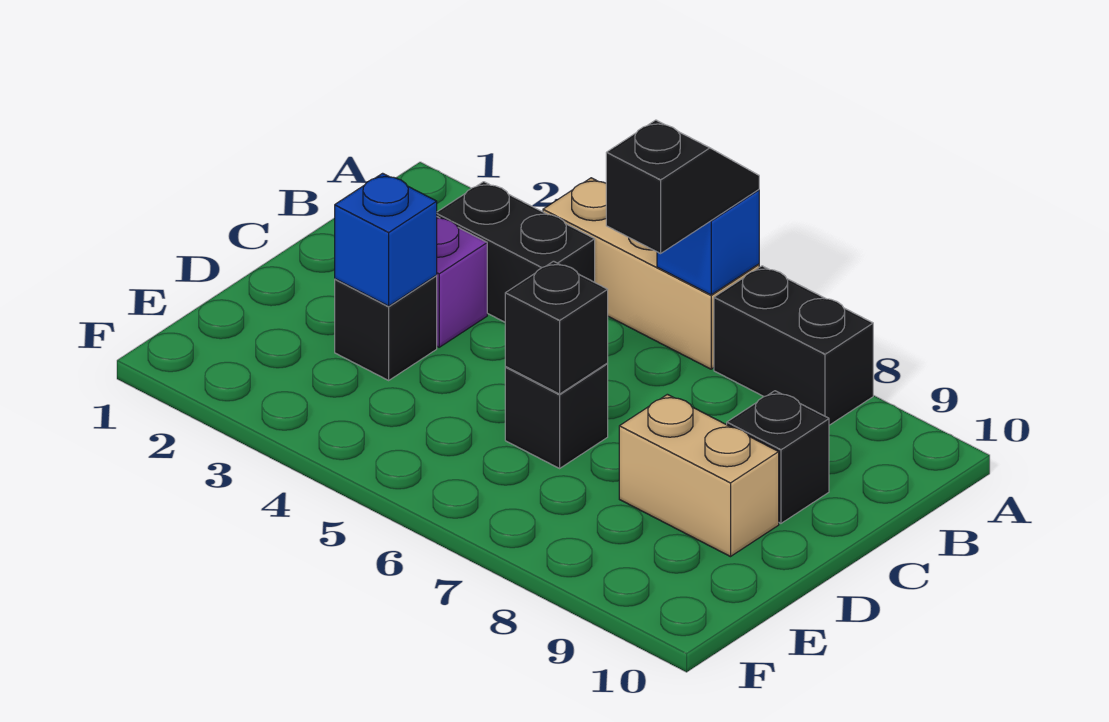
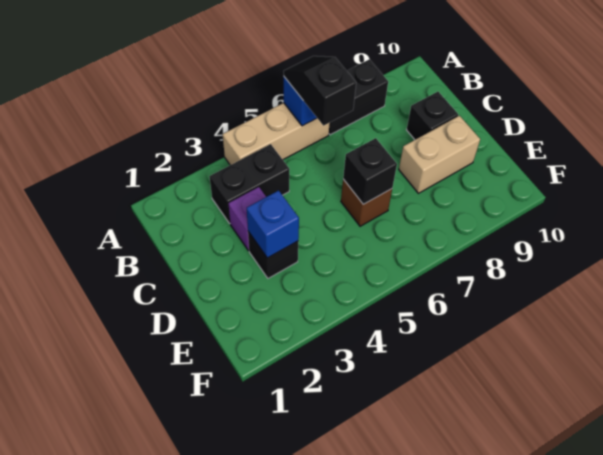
black brick D6 level 1 -> brown brick D6 level 1

